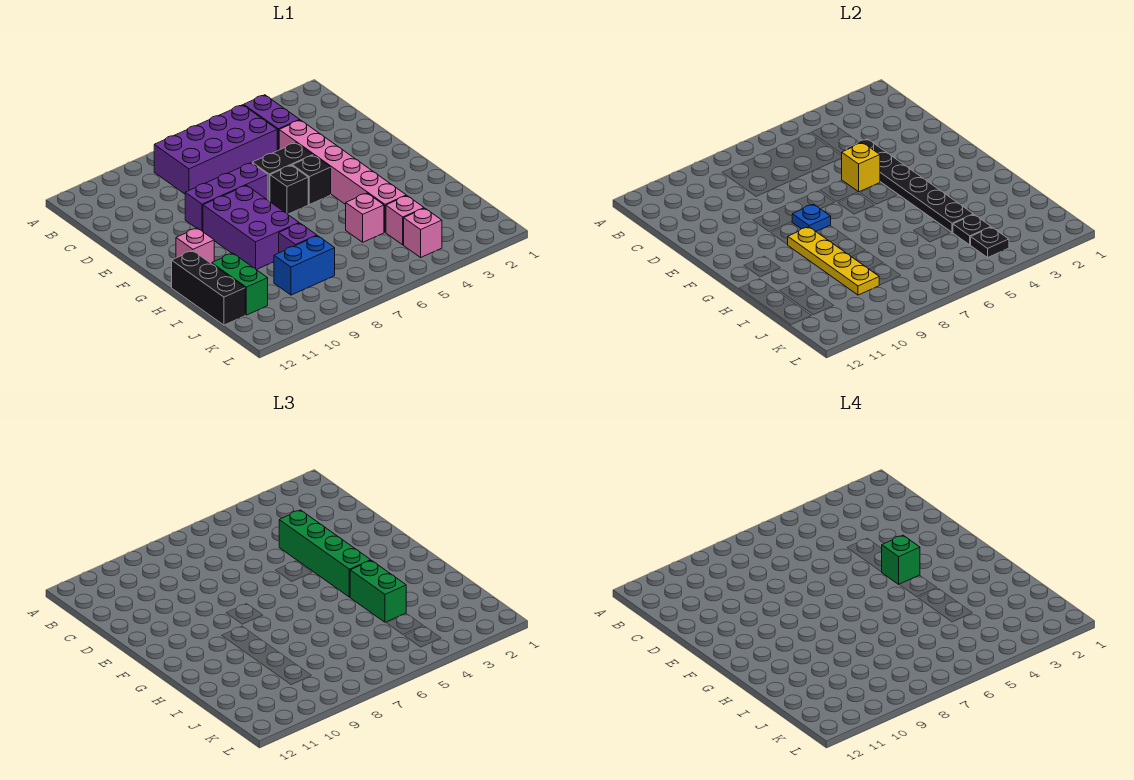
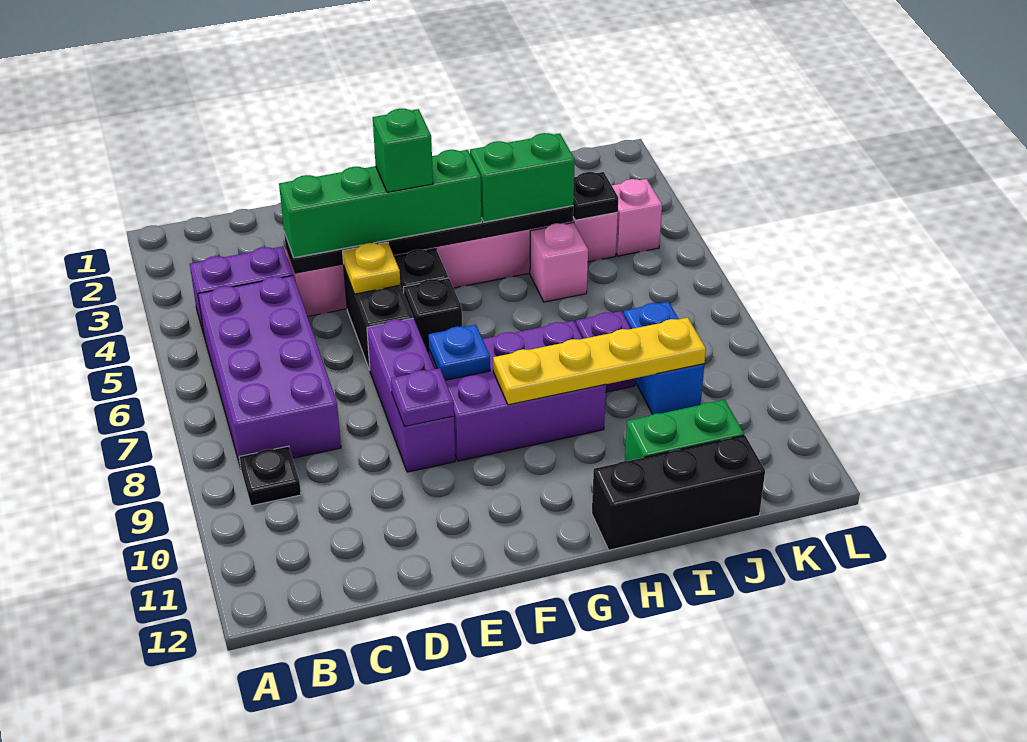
yellow brick E5 level 2 -> yellow plate E5 level 2
none -> purple plate E9 level 2
pink brick G11 level 1 -> none
black plate K4 level 2 -> black plate B9 level 1

